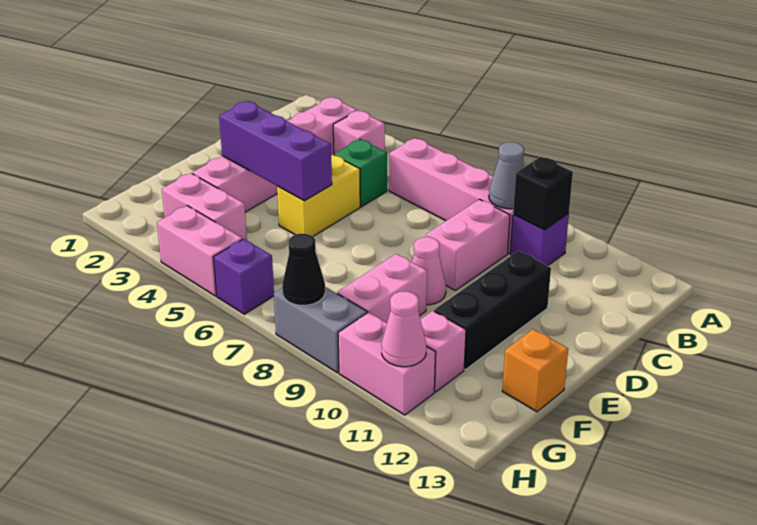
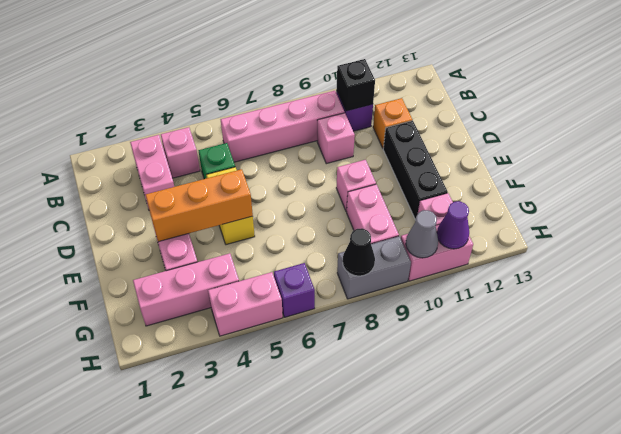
grey cone B9 level 2 -> grey cone H10 level 2
pink brick C9:D9 level 1 -> pink brick C9 level 1
purple brick E3:E5 level 2 -> orange brick E3:E5 level 2
pink cone E9 level 1 -> pink brick E9 level 1
orange brick F13 level 1 -> orange brick C11 level 1
pink brick G3:G4 level 1 -> pink brick G2:G4 level 1
pink cone H11 level 2 -> purple cone H11 level 2

